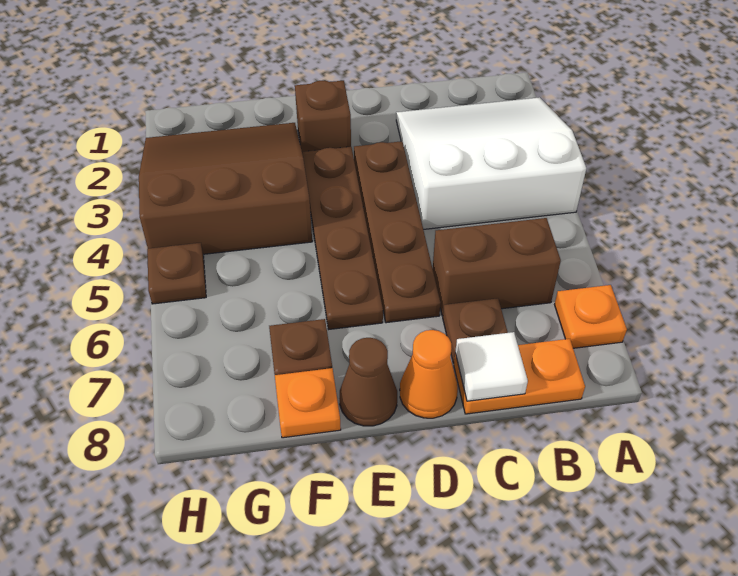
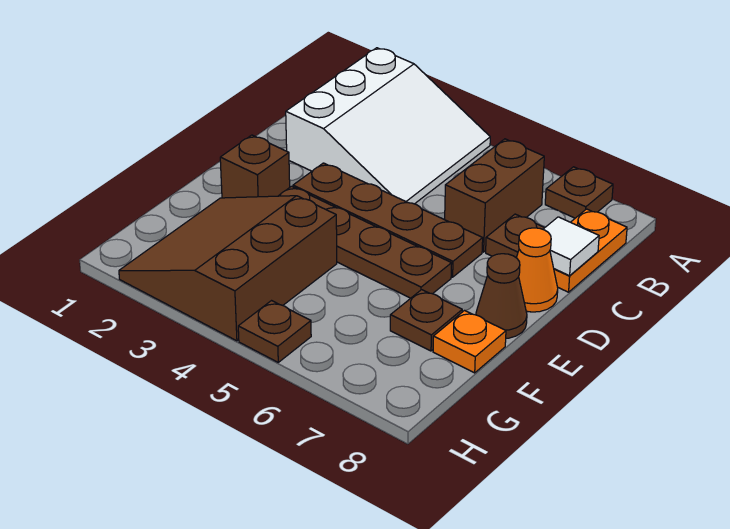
white slope A2:C4 level 1 top 4 -> white slope A2:C4 level 1 top 2
orange plate A7 level 1 -> brown plate A7 level 1

